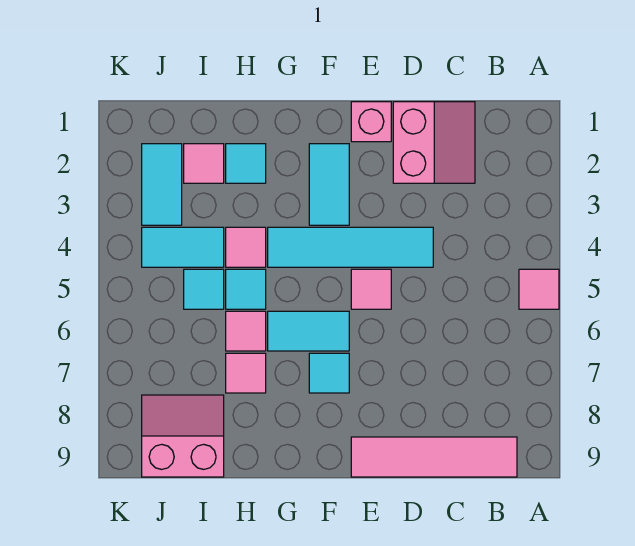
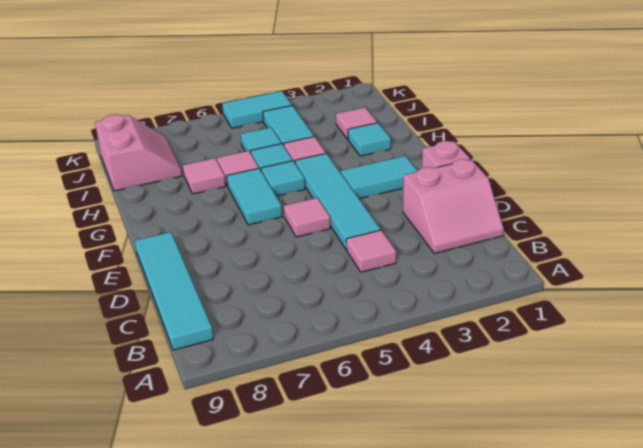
pink tile A5 level 1 -> pink tile C4 level 1
pink tile B9:E9 level 1 -> cyan tile B9:E9 level 1
cyan tile F7 level 1 -> cyan tile G5 level 1
cyan tile J2:J3 level 1 -> cyan tile K4:K5 level 1

